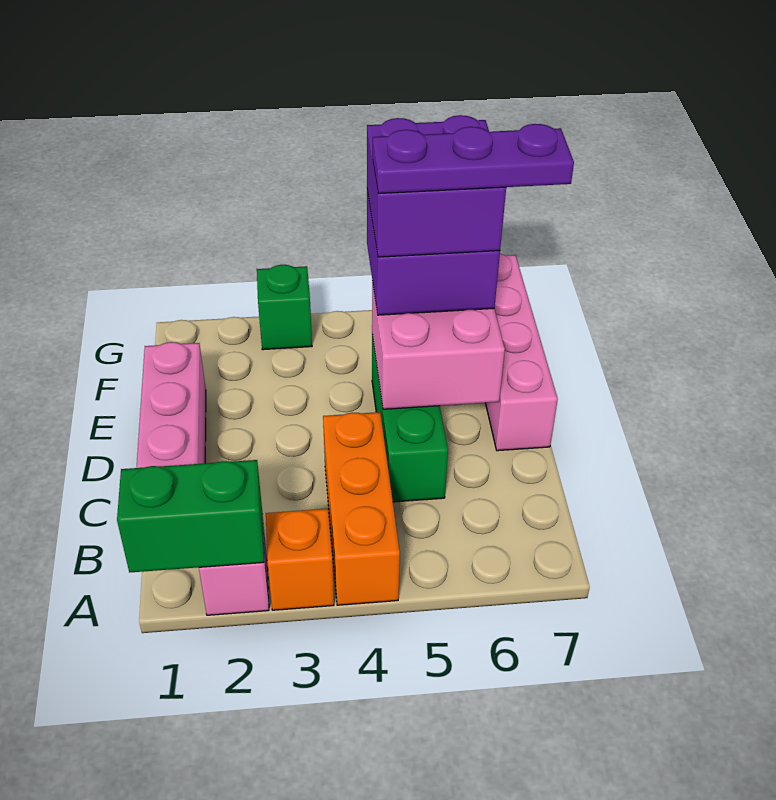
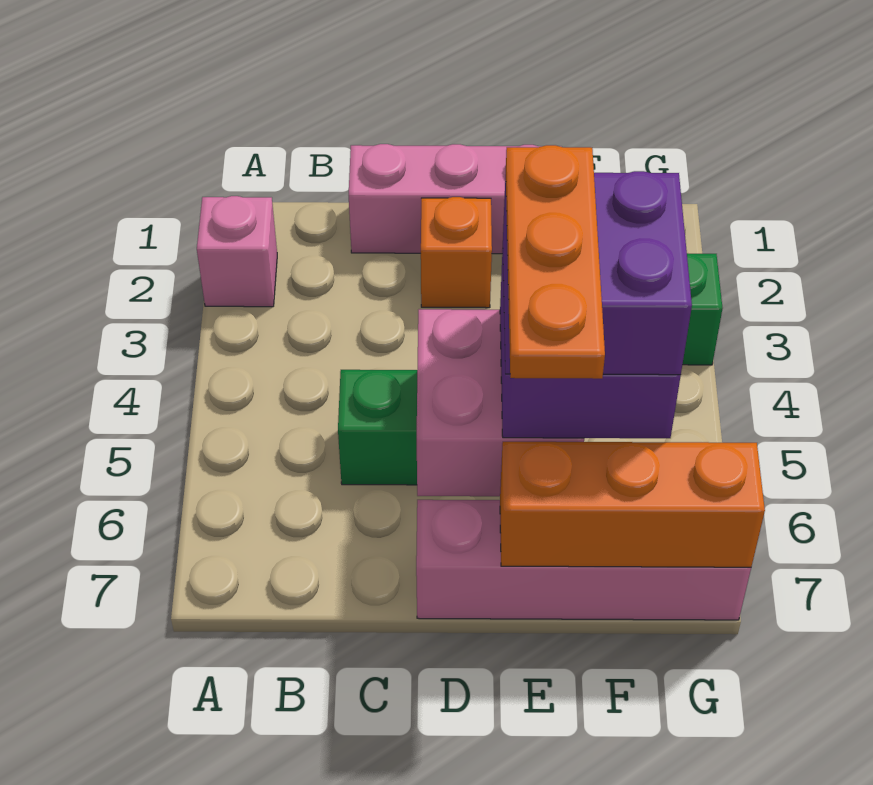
green brick A1:A2 level 2 -> none
orange brick A3 level 1 -> orange brick D2 level 1
orange brick A4:C4 level 1 -> orange brick E7:G7 level 2
purple plate E5:E7 level 5 -> orange plate E5:E7 level 5

